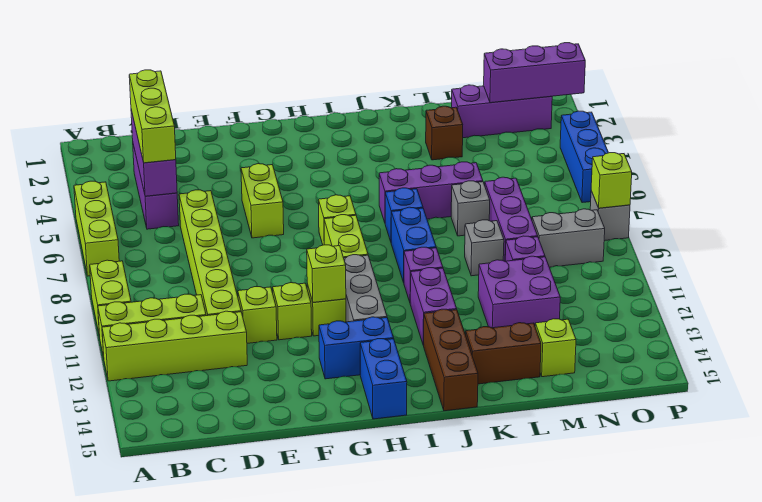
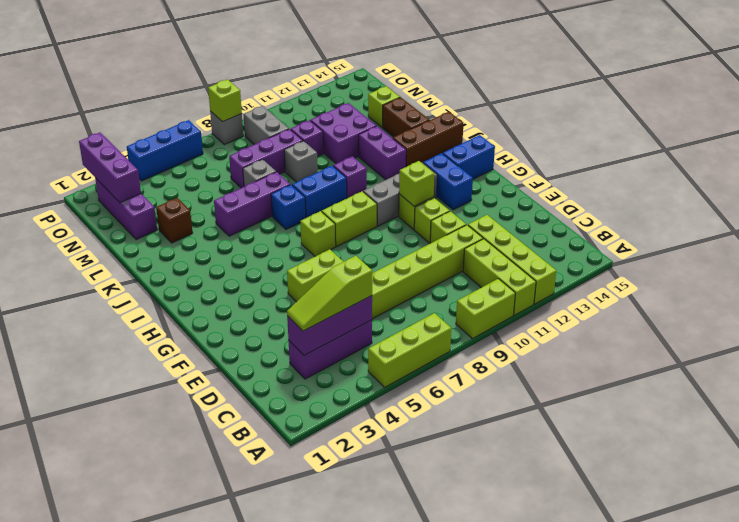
lime brick C3:C5 level 3 -> lime slope C3:C5 level 3 top 5
purple brick J6:L6 level 1 -> purple brick K5:K7 level 1
purple brick J11:J12 level 1 -> purple brick J12:K12 level 1

